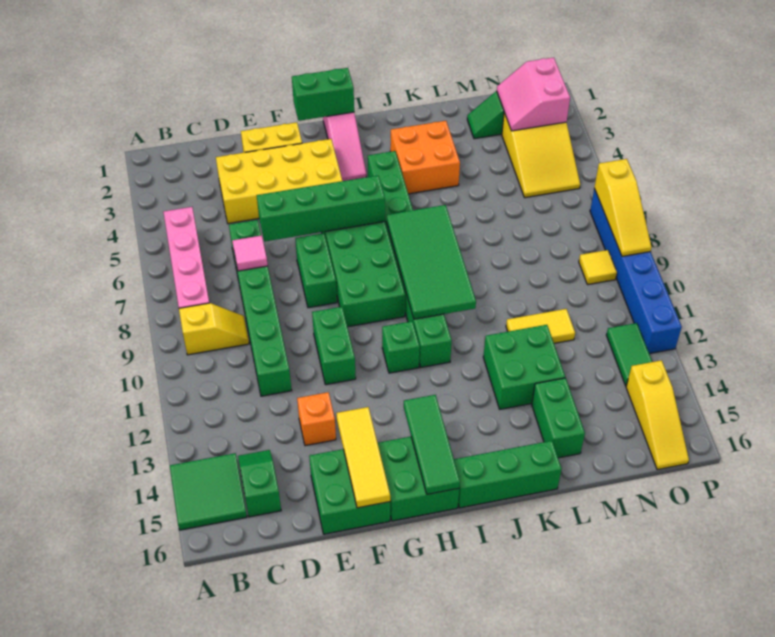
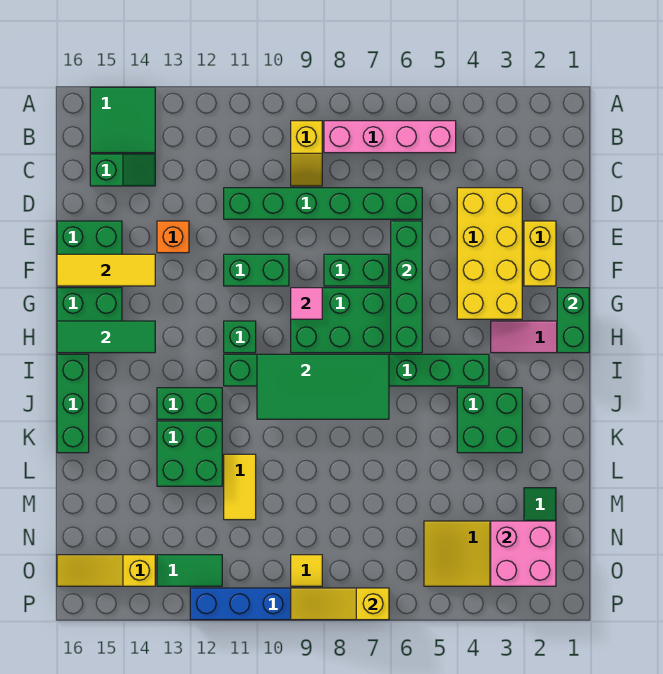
pink tile D7 level 2 -> pink tile G9 level 2
orange brick J3:K4 level 1 -> green brick J3:K4 level 1
green brick L14:L15 level 1 -> green brick J12:J13 level 1
pink slope N2:O3 level 2 top O -> pink brick N2:O3 level 2

